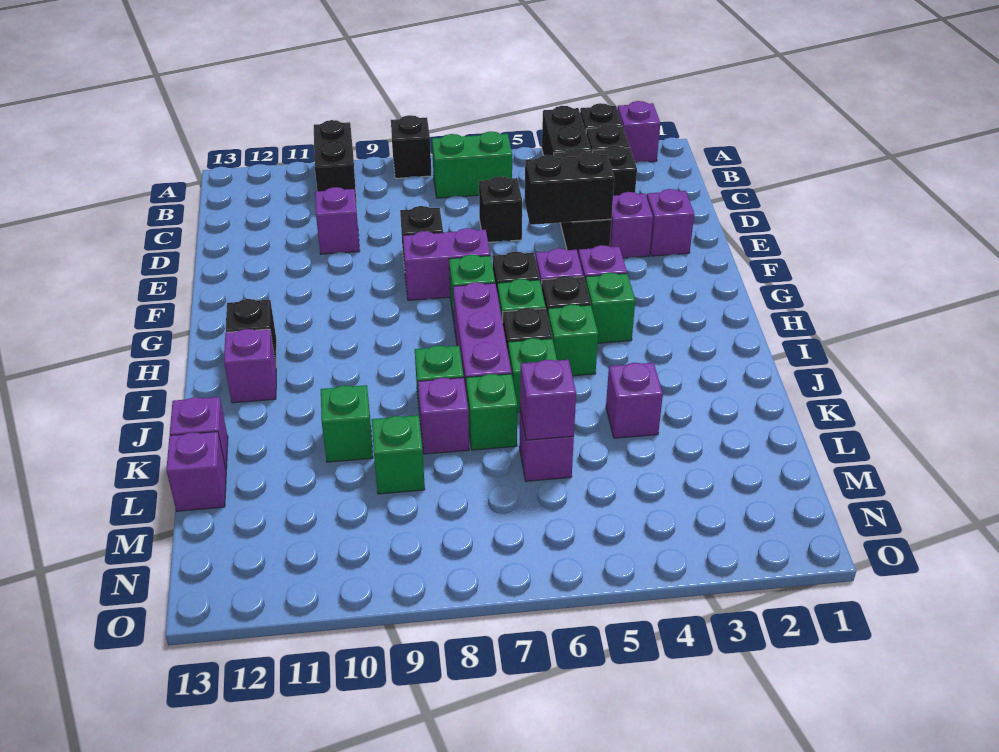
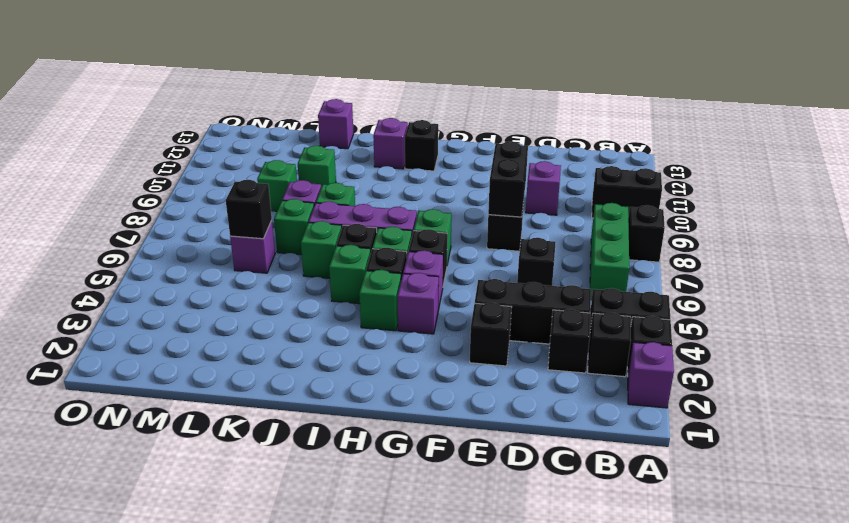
green brick B6:B7 level 1 -> green brick B6:B8 level 1
purple brick E2 level 1 -> none
purple brick E3 level 1 -> black brick E3 level 1
black brick E4:E5 level 2 -> black brick E8:E9 level 2
purple brick F7:F8 level 1 -> none
purple brick K4 level 1 -> none
purple brick L6 level 2 -> black brick L6 level 2
purple brick L13 level 1 -> none

